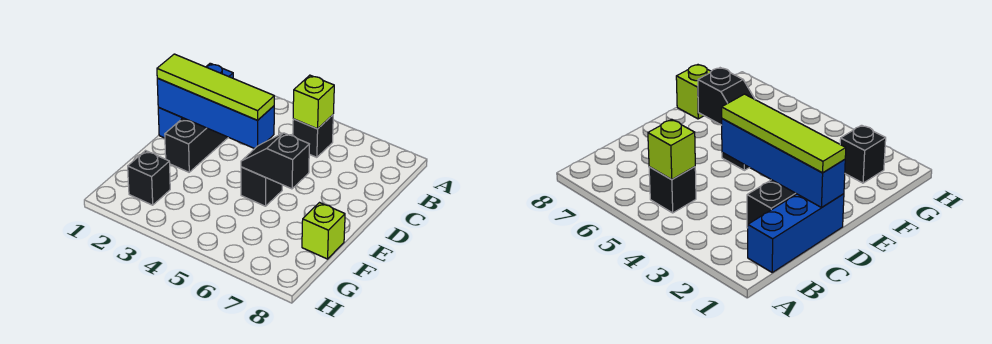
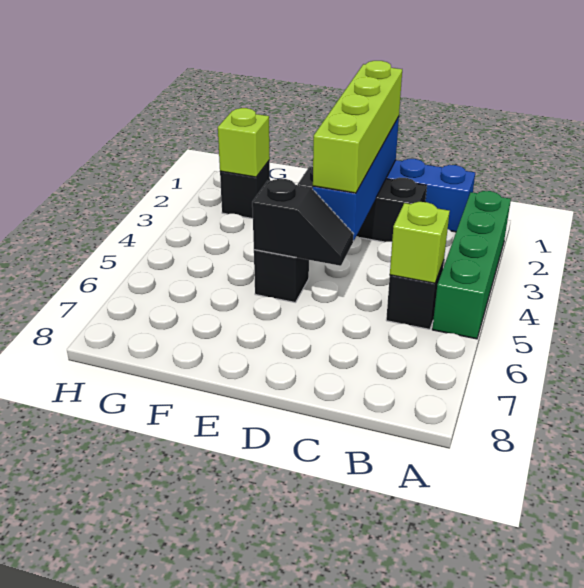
none -> green brick A2:A5 level 1
lime tile D1:D4 level 3 -> lime brick D1:D4 level 3
black slope E5:E6 level 2 top 6 -> black slope D5:E5 level 2 top E
lime brick F8 level 1 -> lime brick G2 level 2

